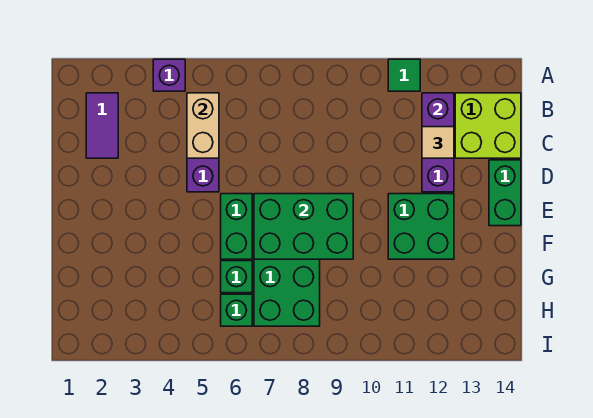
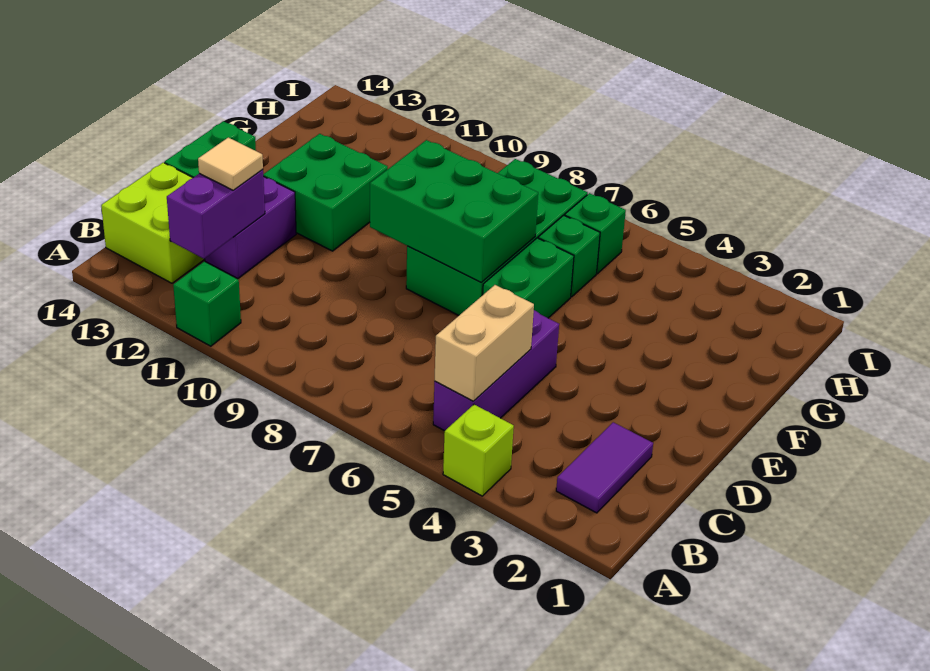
purple brick A4 level 1 -> lime brick A4 level 1
green tile A11 level 1 -> green brick A11 level 1

